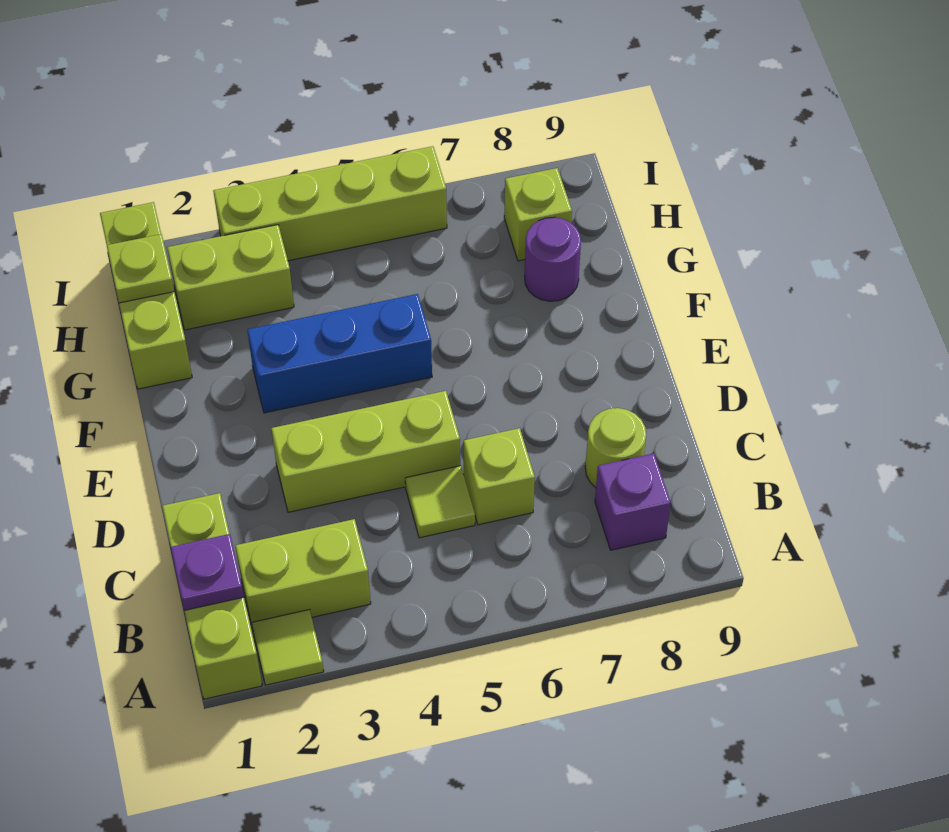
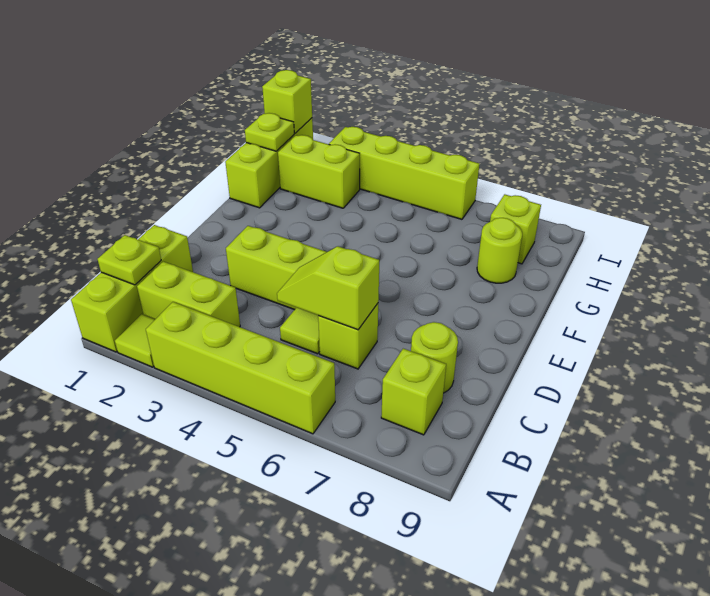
none -> lime brick A3:A6 level 1
purple plate B1 level 2 -> lime plate B1 level 2
purple brick B8 level 1 -> lime brick B8 level 1
none -> lime slope C5:C6 level 2 top 6
blue brick F3:F5 level 1 -> none
purple round brick G8 level 1 -> lime round brick G8 level 1
none -> lime brick I1 level 2

